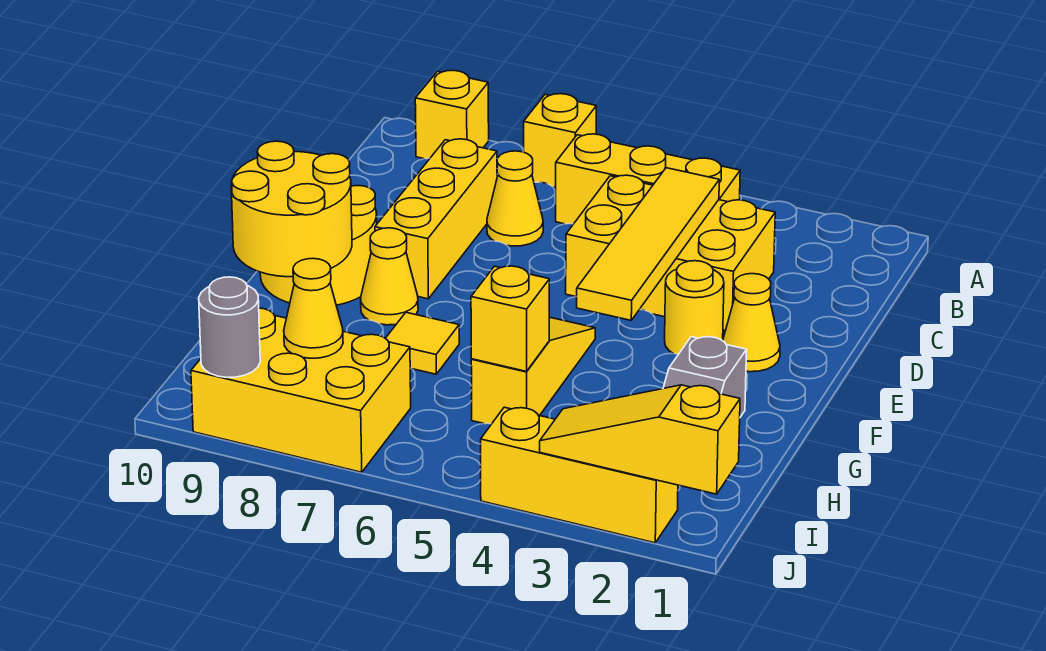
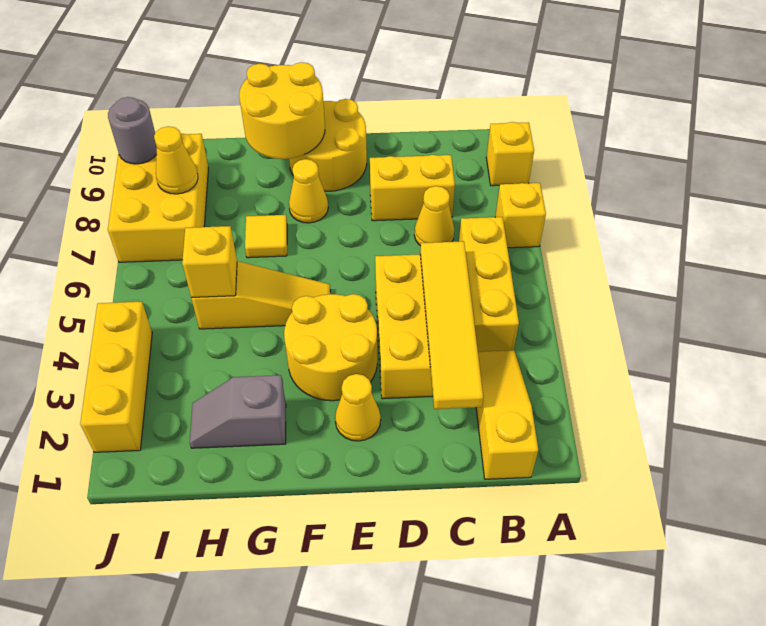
yellow tile C4:F4 level 2 -> yellow tile C2:C5 level 2
yellow brick C8:E8 level 1 -> yellow brick C8:D8 level 1
yellow round brick E3 level 1 -> yellow round brick E3:F4 level 1
yellow slope J1:J3 level 2 top 1 -> yellow slope B1:B3 level 1 top 1

